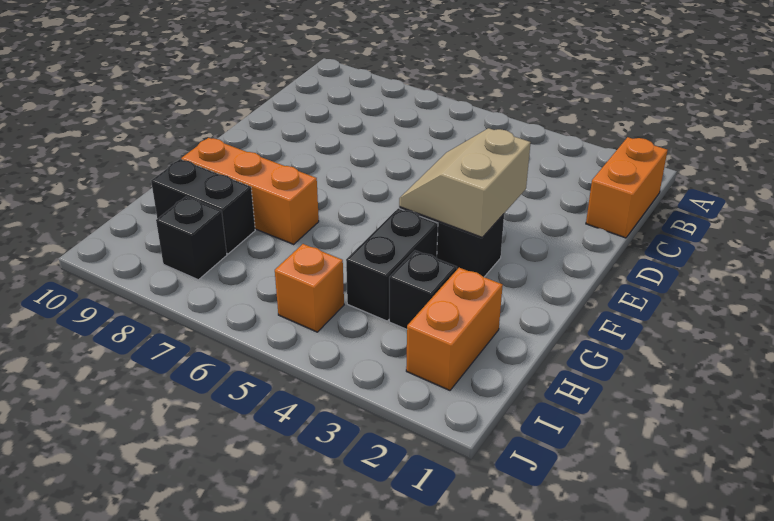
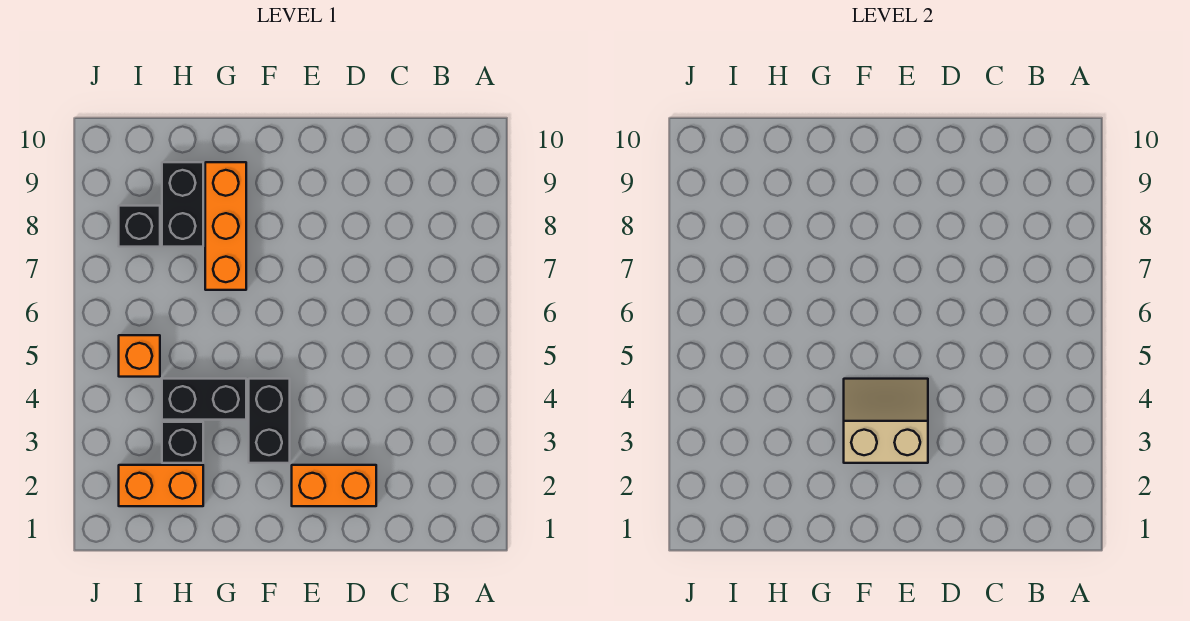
orange brick B1:C1 level 1 -> orange brick D2:E2 level 1

